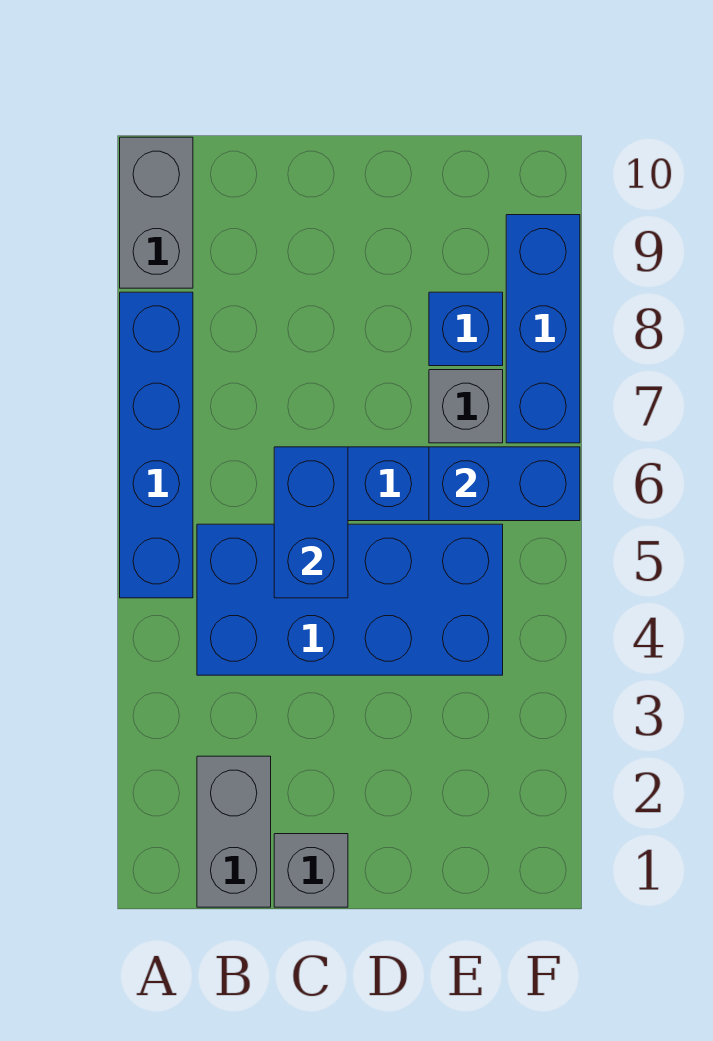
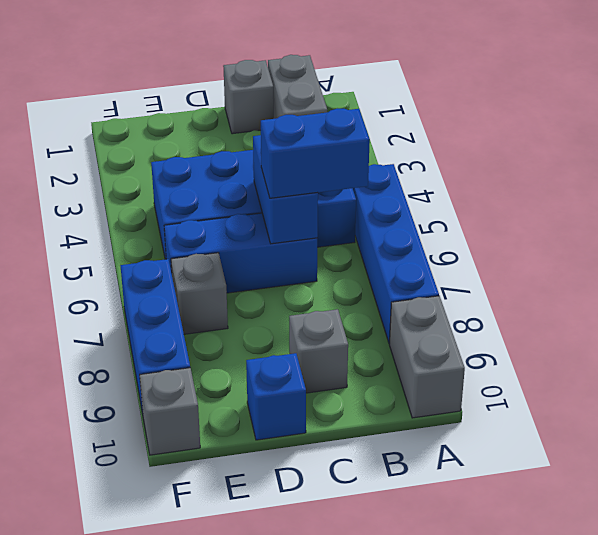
none -> grey brick C9 level 1
blue brick E6:F6 level 2 -> blue brick B6:C6 level 3
blue brick E8 level 1 -> blue brick D10 level 1
none -> grey brick F10 level 1

